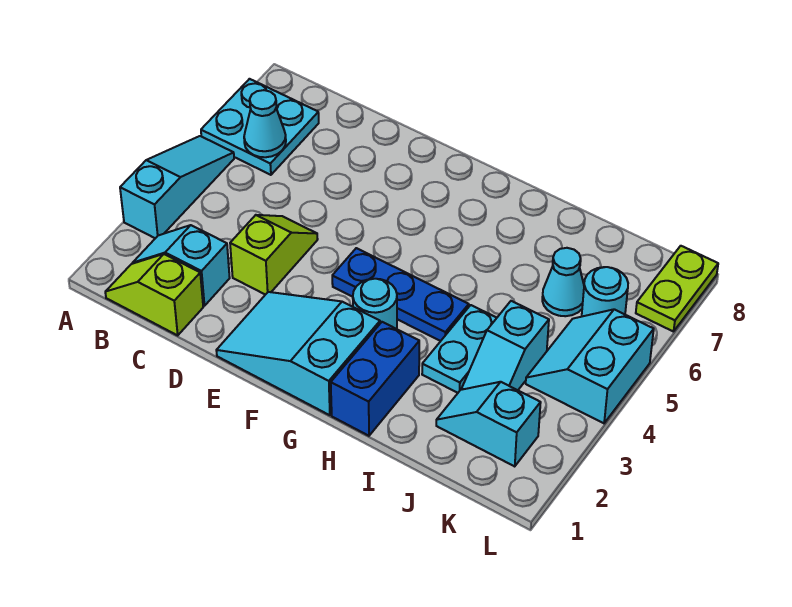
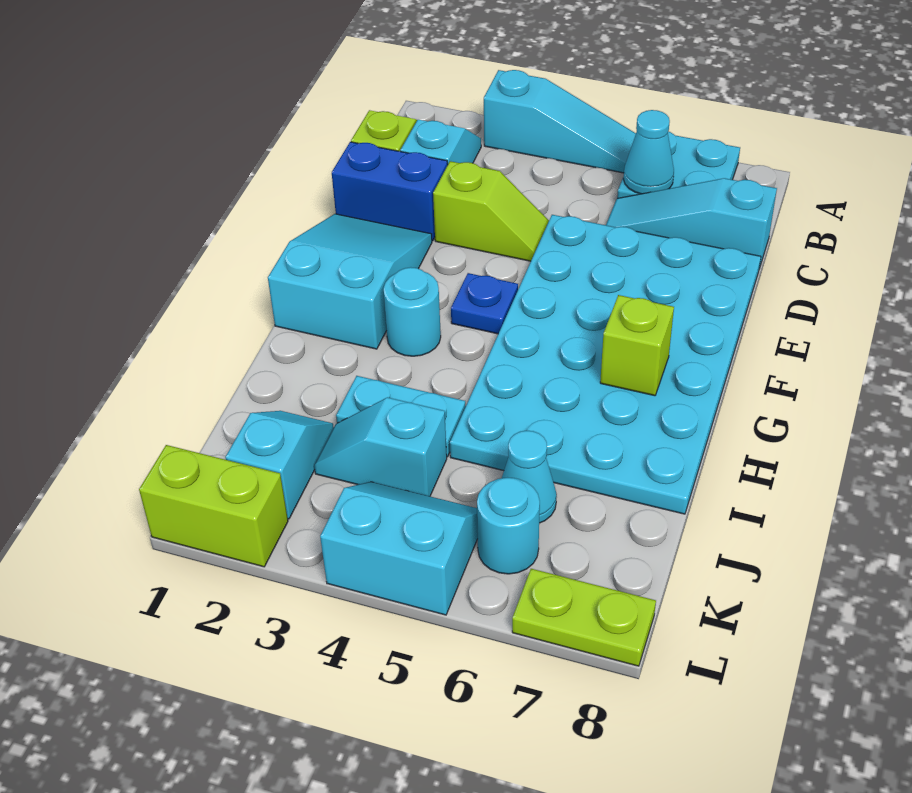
none -> cyan slope C6:C8 level 1 top 8
none -> cyan plate D5:I8 level 1
blue plate F4:H4 level 1 -> blue plate F4 level 1
none -> lime brick G7 level 2
blue brick H1:H2 level 1 -> blue brick D1:D2 level 1
none -> lime brick L1:L2 level 1

